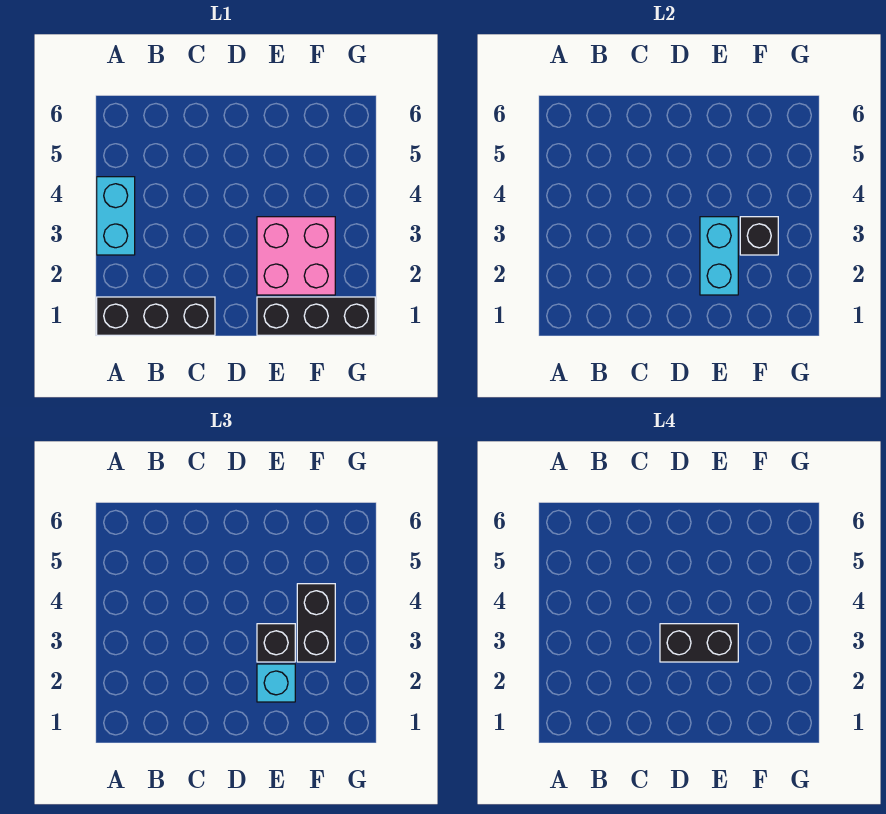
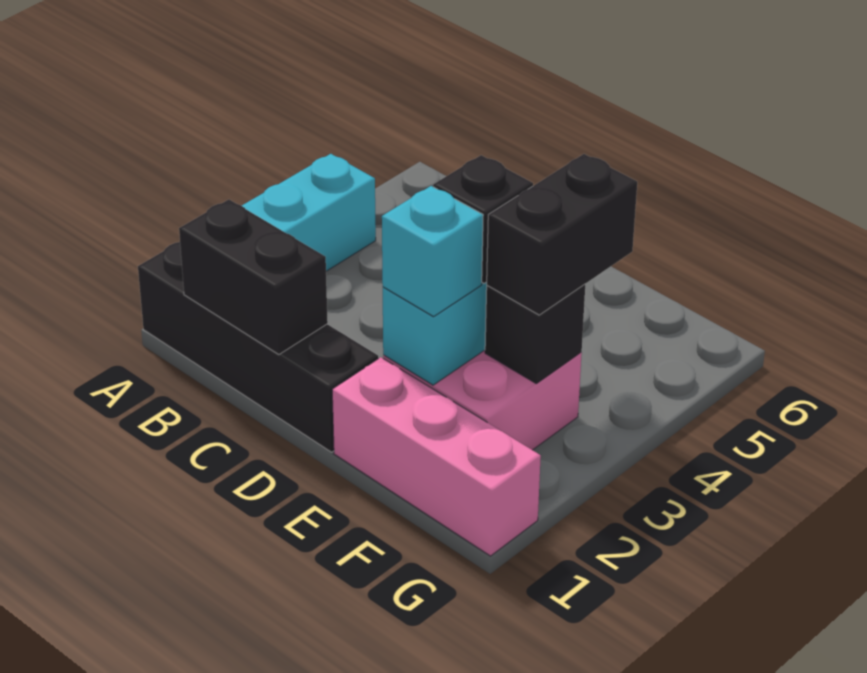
black brick A1:C1 level 1 -> black brick A1:D1 level 1
black brick D3:E3 level 4 -> black brick B1:C1 level 2
black brick E1:G1 level 1 -> pink brick E1:G1 level 1

